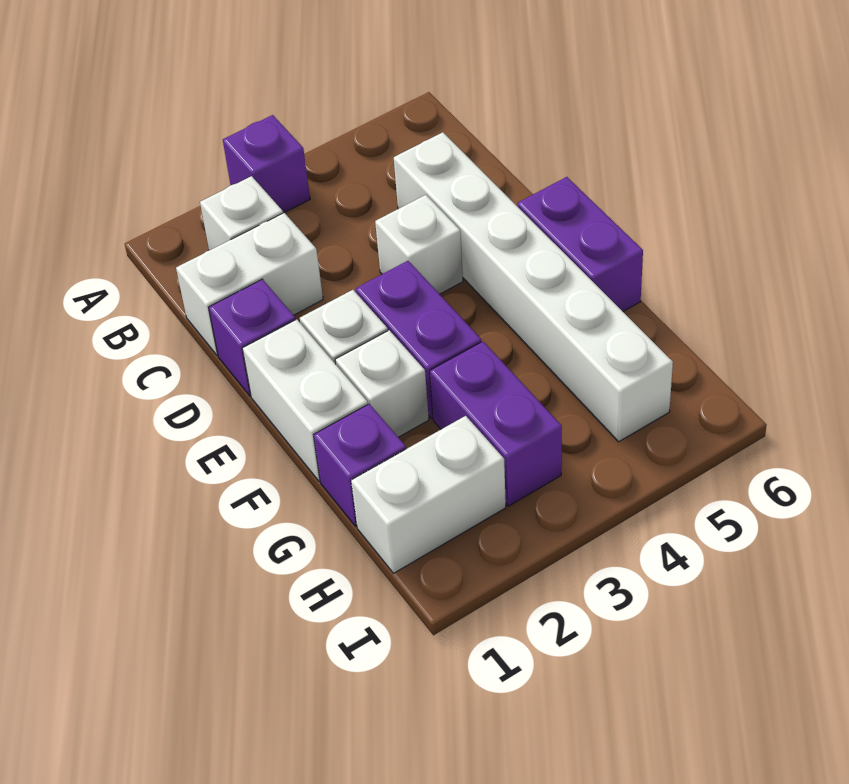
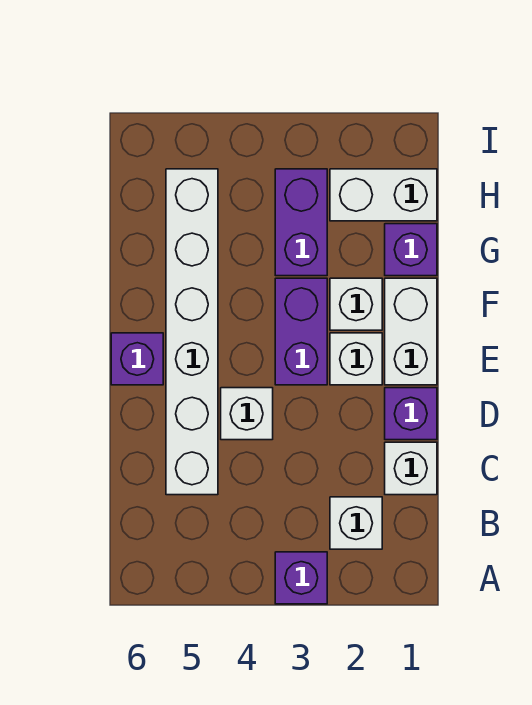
white brick C1:C2 level 1 -> white brick C1 level 1
purple brick E6:F6 level 1 -> purple brick E6 level 1

